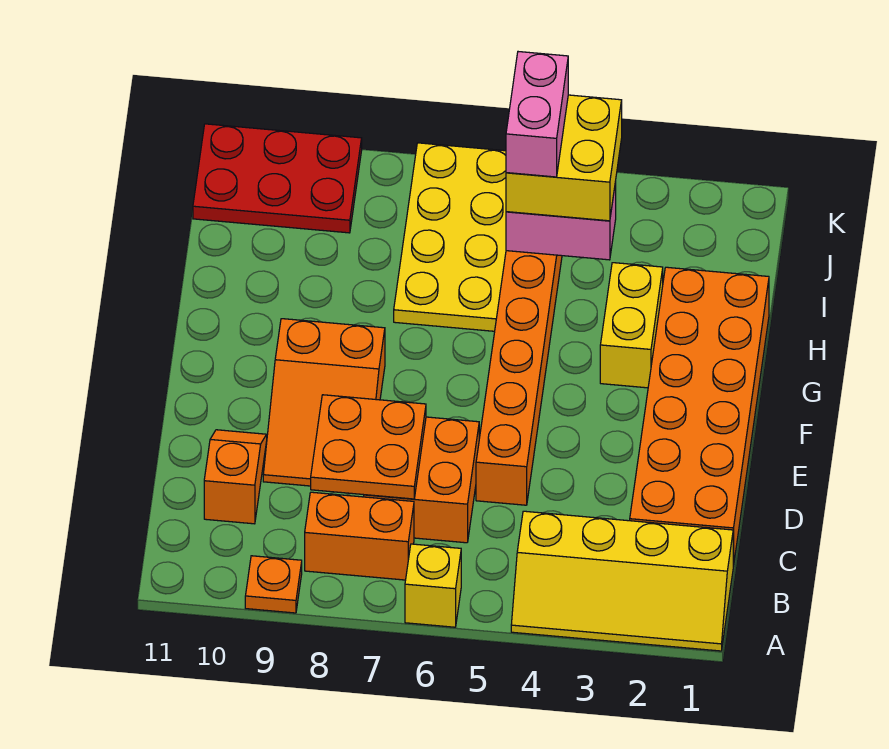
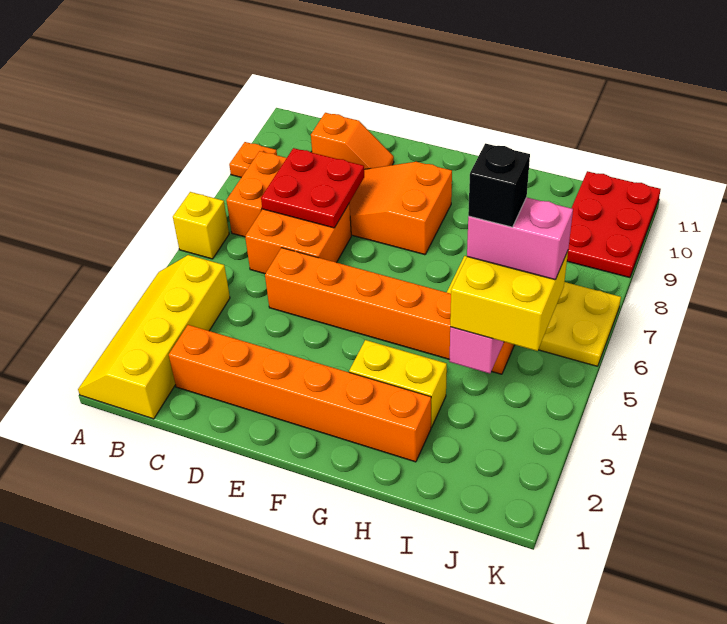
orange brick C1:H2 level 1 -> orange brick C2:H2 level 1
orange plate C7:D8 level 2 -> red plate C7:D8 level 2
none -> black brick I5 level 5

